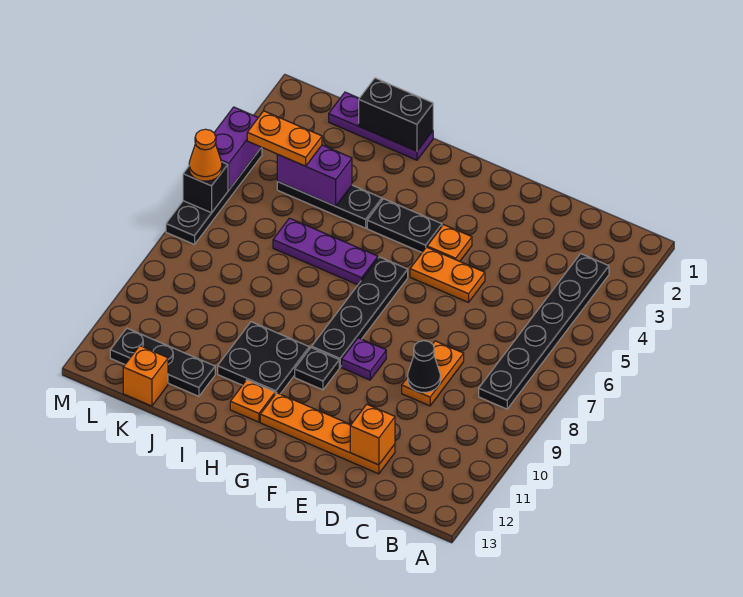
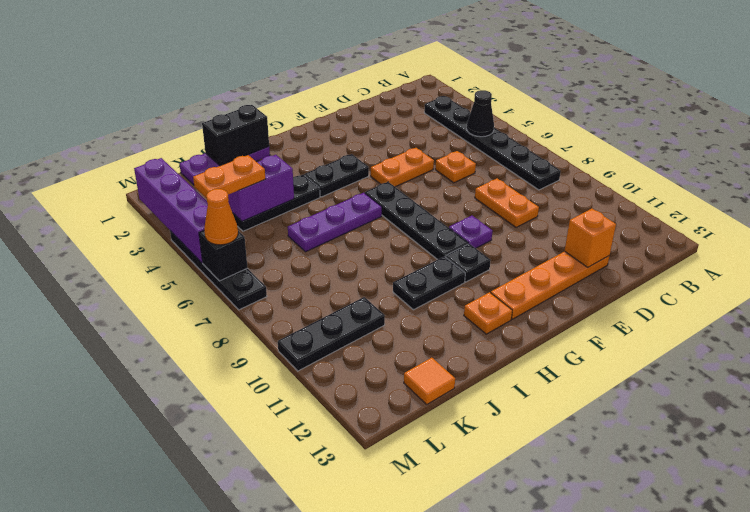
black cone D9 level 2 -> black cone B5 level 2
orange plate F4 level 1 -> orange plate D6 level 1
black plate H10:I11 level 1 -> black plate H10:I10 level 1
black plate J12:L12 level 1 -> black plate K10:M10 level 1
orange brick K13 level 1 -> orange tile K13 level 1
purple brick M4:M5 level 2 -> purple brick M2:M5 level 2

